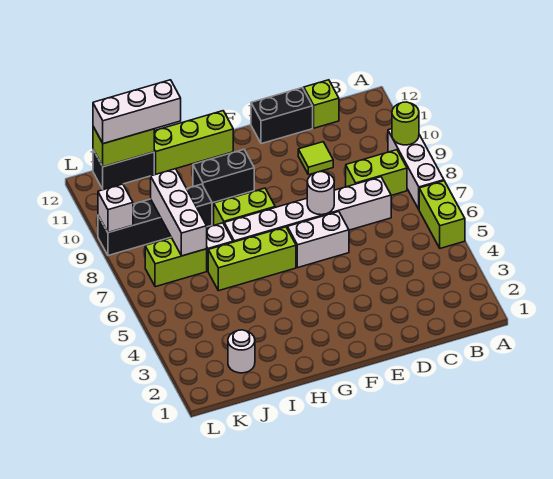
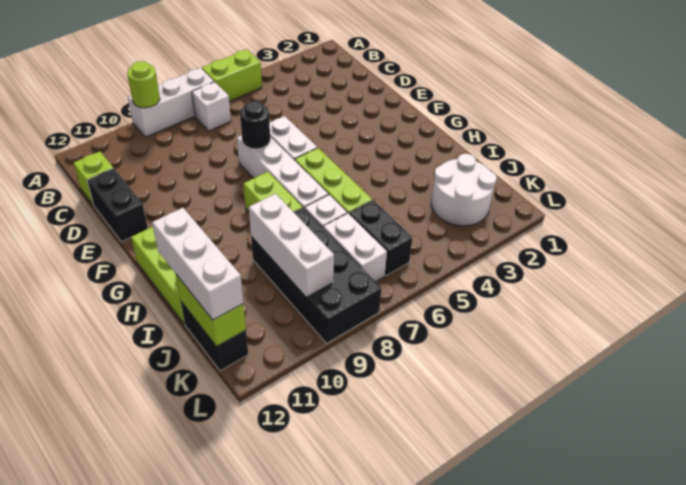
lime brick B8:C8 level 1 -> none
white brick C7:H7 level 1 -> white brick E7:H7 level 1
lime tile D10 level 1 -> none
white round brick E7 level 2 -> black round brick E7 level 2
black brick G10:H10 level 1 -> black brick J6:K6 level 1
black brick I9:L9 level 1 -> black brick I8:L9 level 1
white round brick J2 level 1 -> white round brick J2:K3 level 1
lime brick J7:K7 level 1 -> white brick J7:K7 level 1
white brick J7:J9 level 2 -> white brick I9:K9 level 2
white brick L9 level 2 -> white brick B7 level 1

